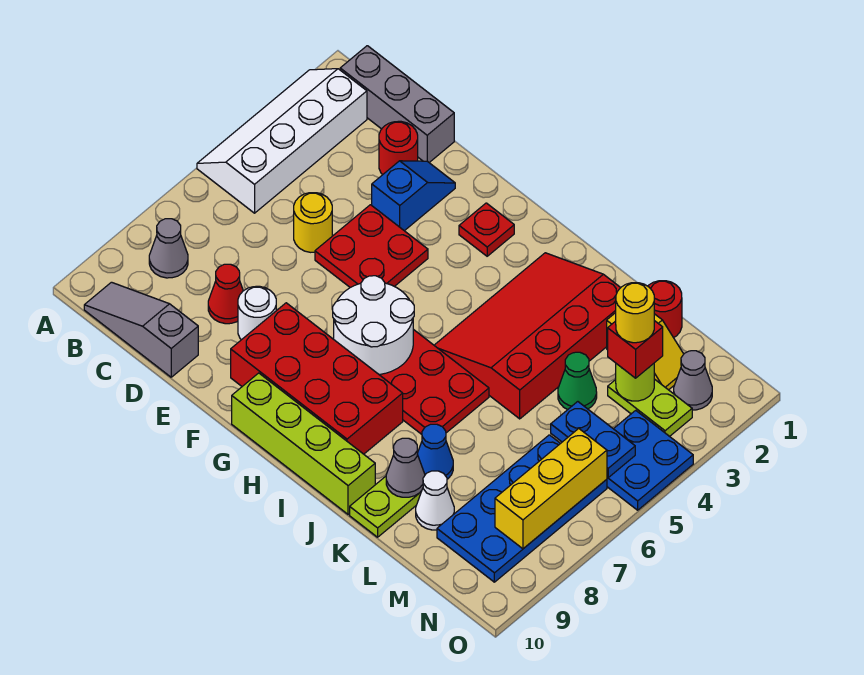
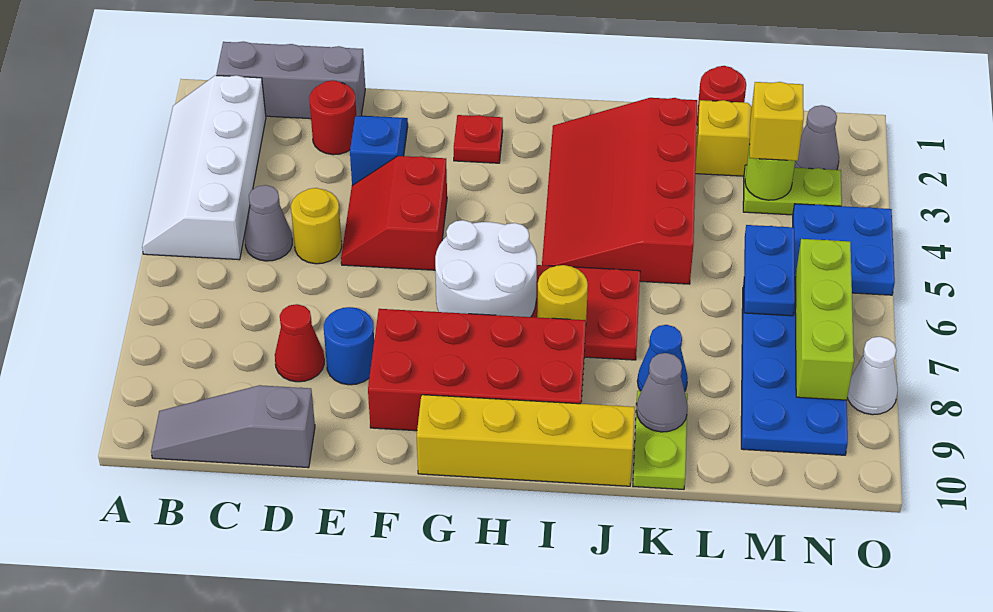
grey cone B8 level 1 -> grey cone C5 level 1
red plate E4:F5 level 1 -> red slope E4:F5 level 1 top F
white round brick E8 level 1 -> blue round brick E8 level 1
lime brick G10:J10 level 1 -> yellow brick G10:J10 level 1
green cone L4 level 1 -> none
white cone L9 level 1 -> white cone O8 level 1
red brick M3 level 3 -> yellow brick M3 level 3
yellow round brick M3 level 4 -> yellow round brick I7 level 2
blue plate M5:N5 level 2 -> blue plate M5:M6 level 2
yellow brick N6:N8 level 2 -> lime brick N6:N8 level 2

